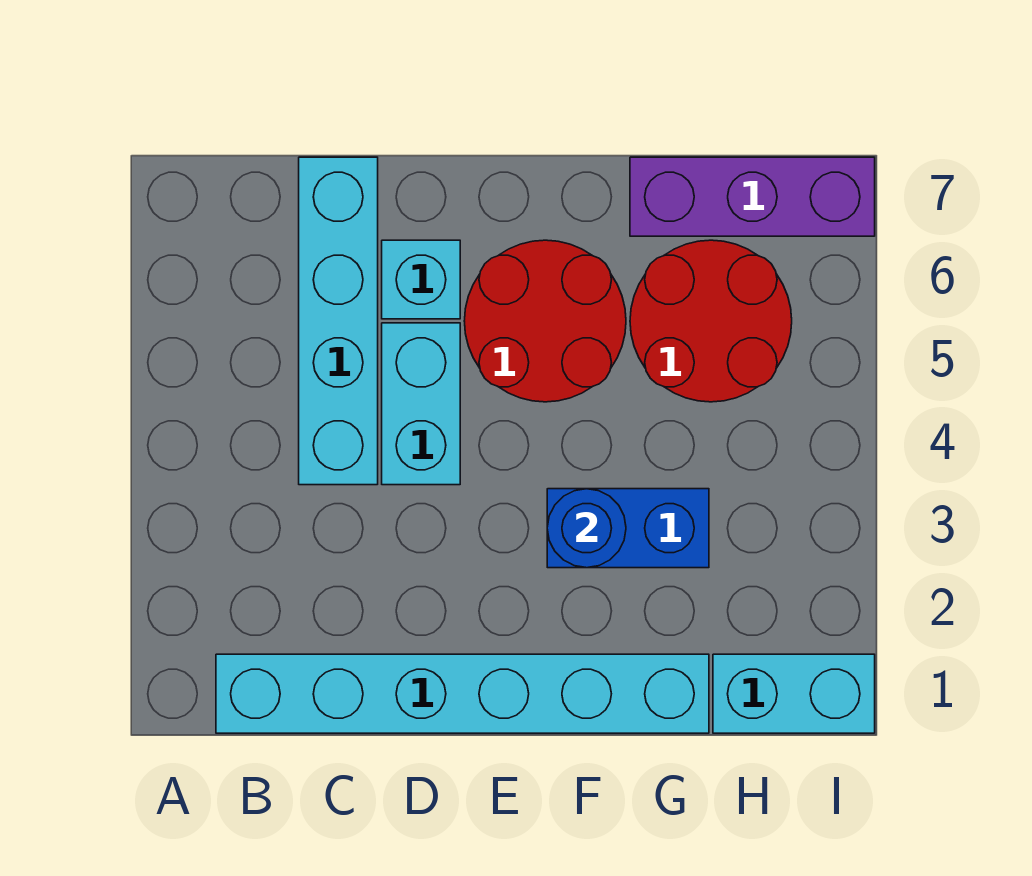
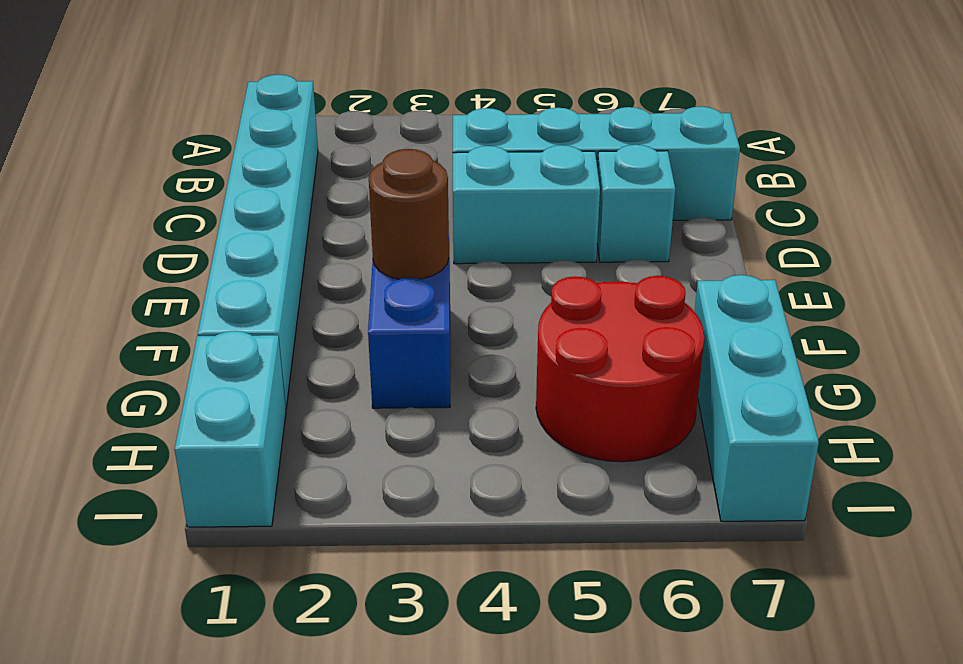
red round brick E5:F6 level 1 -> none
blue round brick F3 level 2 -> brown round brick F3 level 2
purple brick G7:I7 level 1 -> cyan brick G7:I7 level 1

